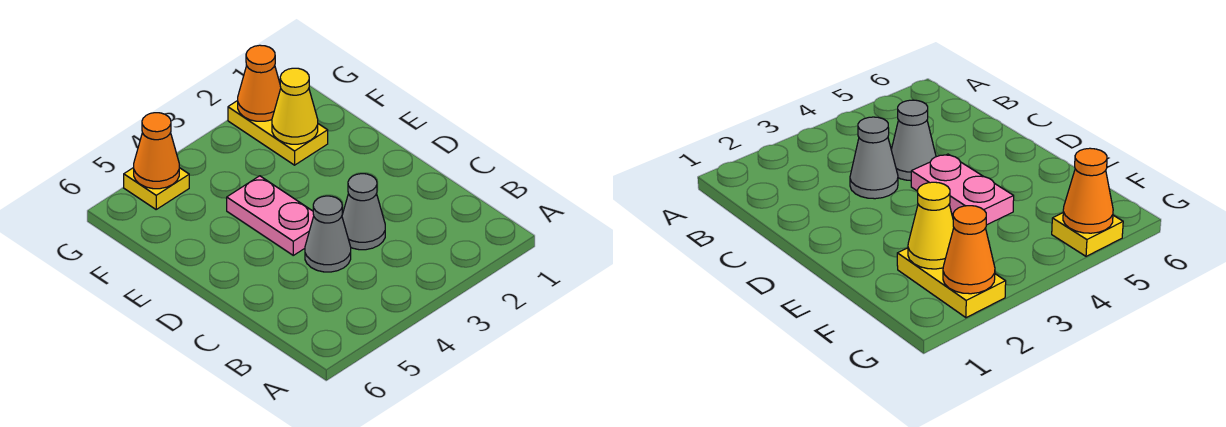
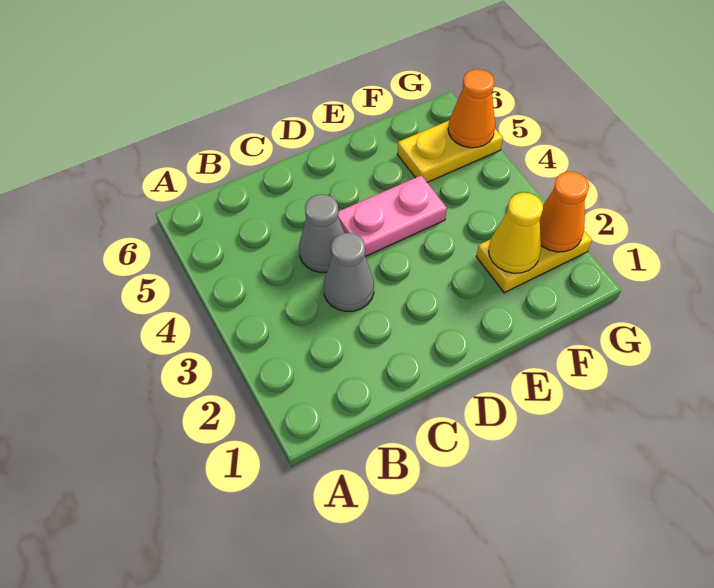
yellow plate G5 level 1 -> yellow plate F5:G5 level 1

